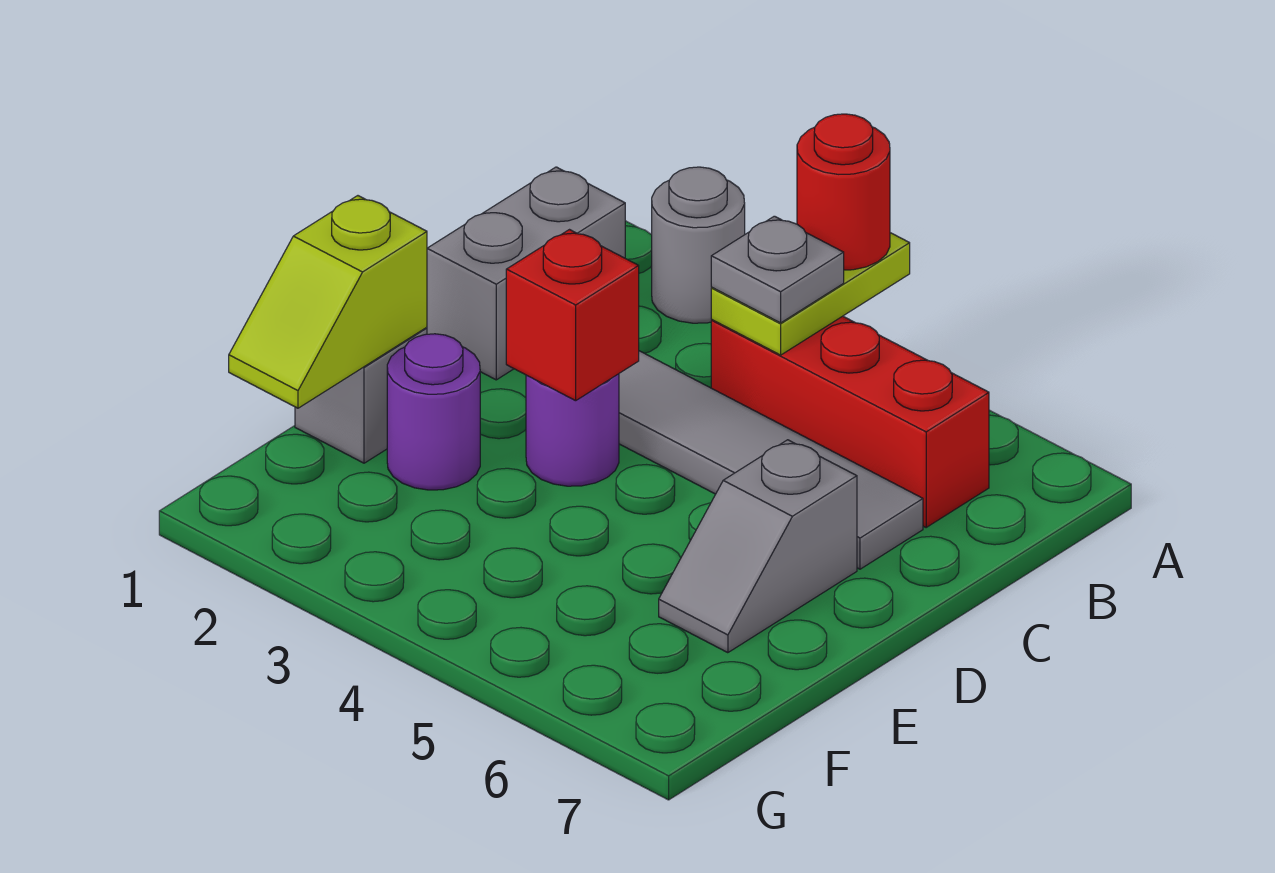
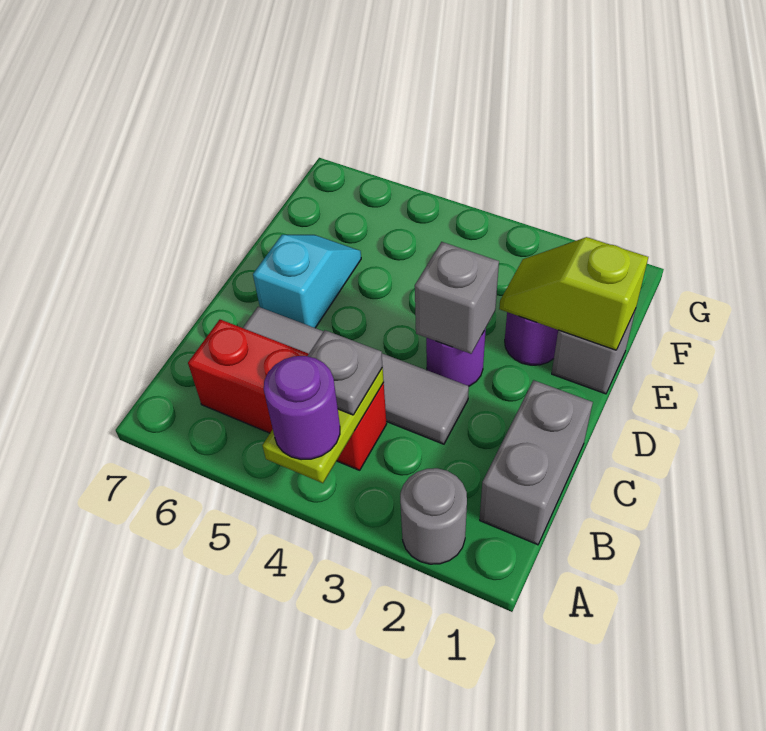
red round brick A4 level 3 -> purple round brick A4 level 3
red brick D3 level 2 -> grey brick D3 level 2
grey slope D6:E6 level 1 top D -> cyan slope D6:E6 level 1 top D
lime slope E1:F1 level 2 top E -> lime slope E1:E2 level 2 top 1

